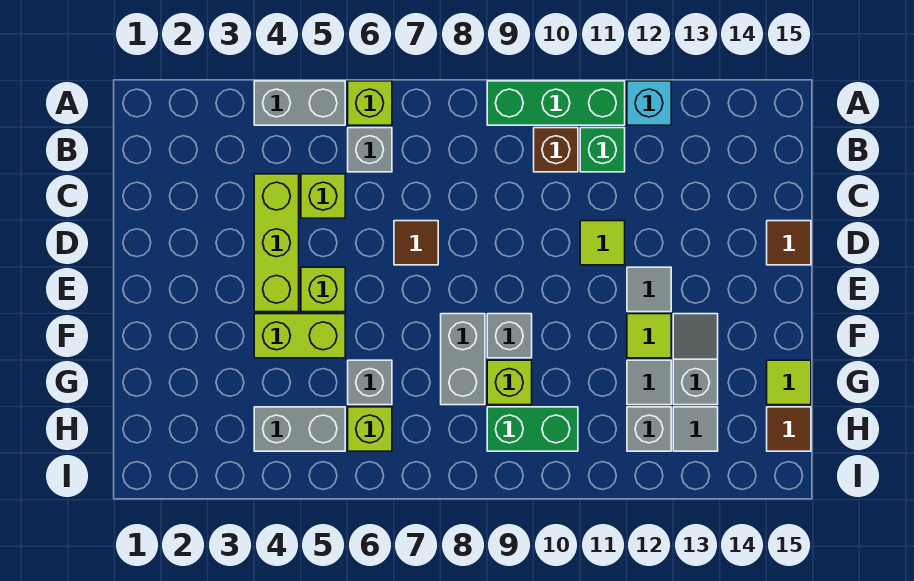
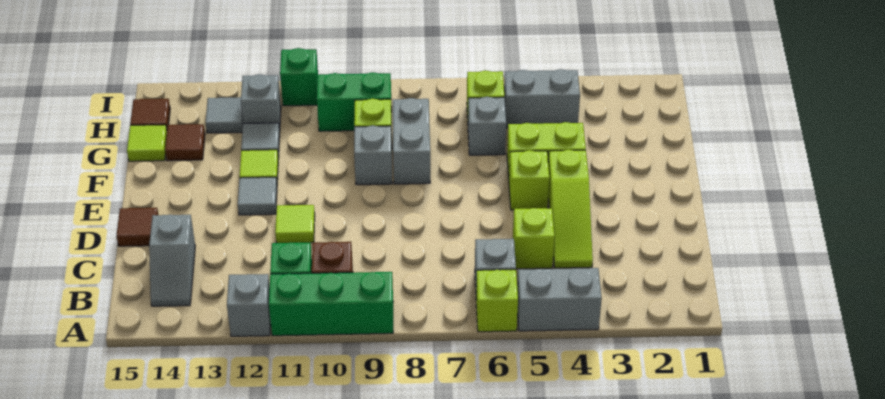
cyan brick A12 level 1 -> grey brick A12 level 1
lime brick C4:E4 level 1 -> lime slope C4:E4 level 1 top E
brown tile D7 level 1 -> brown tile G14 level 1
grey slope F13:G13 level 1 top G -> grey slope B14:C14 level 1 top C
none -> green brick I11 level 1

